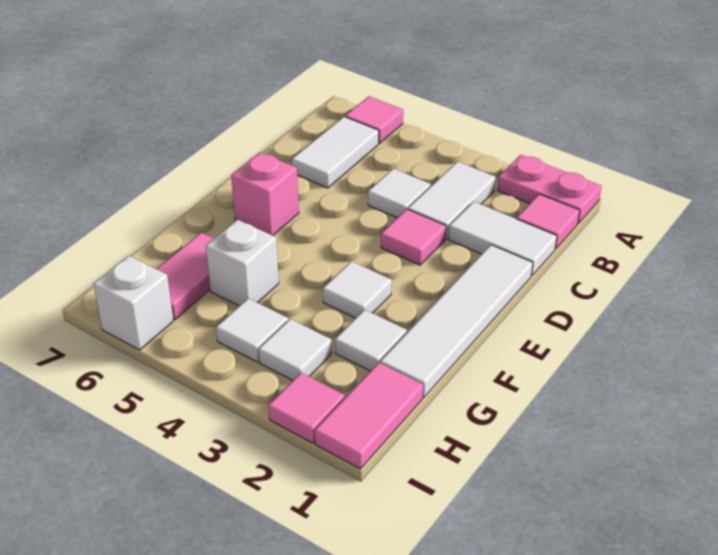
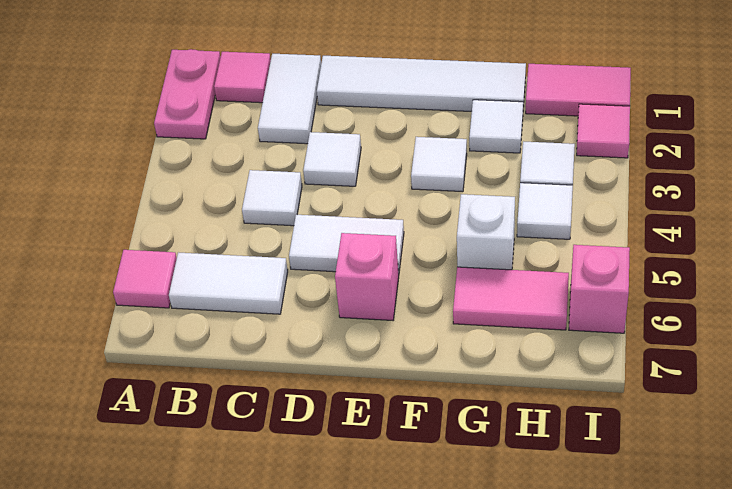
white tile B3:C3 level 1 -> white tile D5:E5 level 1
pink tile D3 level 1 -> white tile D3 level 1
white brick I6 level 1 -> pink brick I6 level 1

